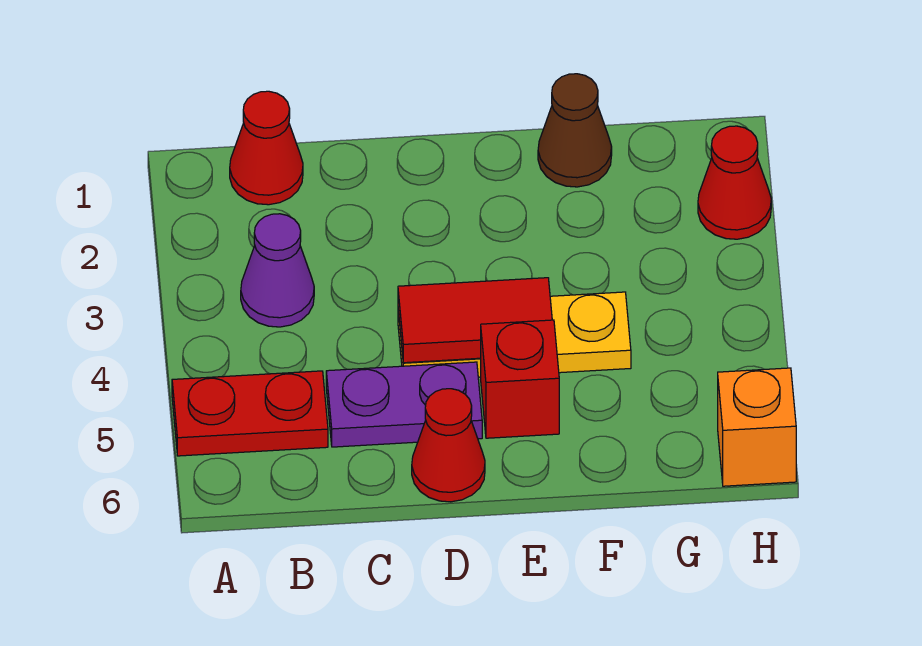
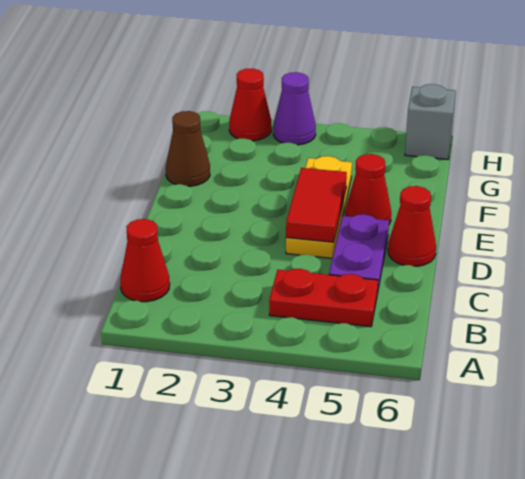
red plate A5:B5 level 1 -> red plate B4:B5 level 1
purple cone B3 level 1 -> purple cone H3 level 1
red brick E5 level 1 -> red cone E5 level 1
orange brick H6 level 1 -> grey brick H6 level 1

